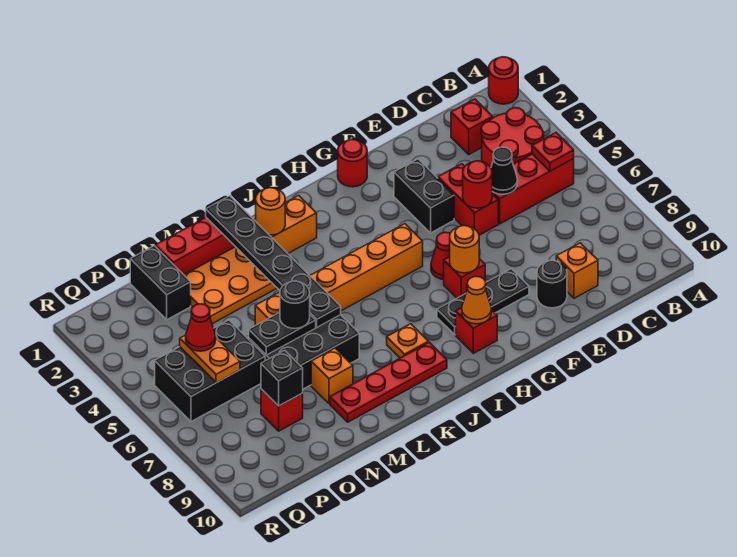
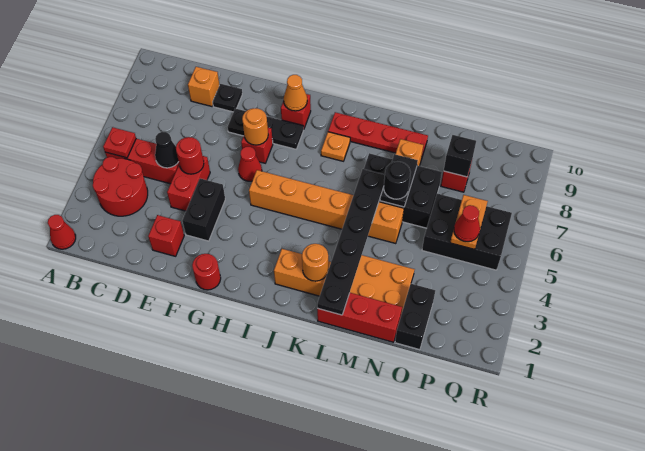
red round brick A1 level 1 -> red cone A1 level 1
red brick C2 level 1 -> red brick E2 level 1
black round brick E9 level 1 -> black plate E9 level 1
black plate M6:N6 level 2 -> black plate M6:M7 level 2

